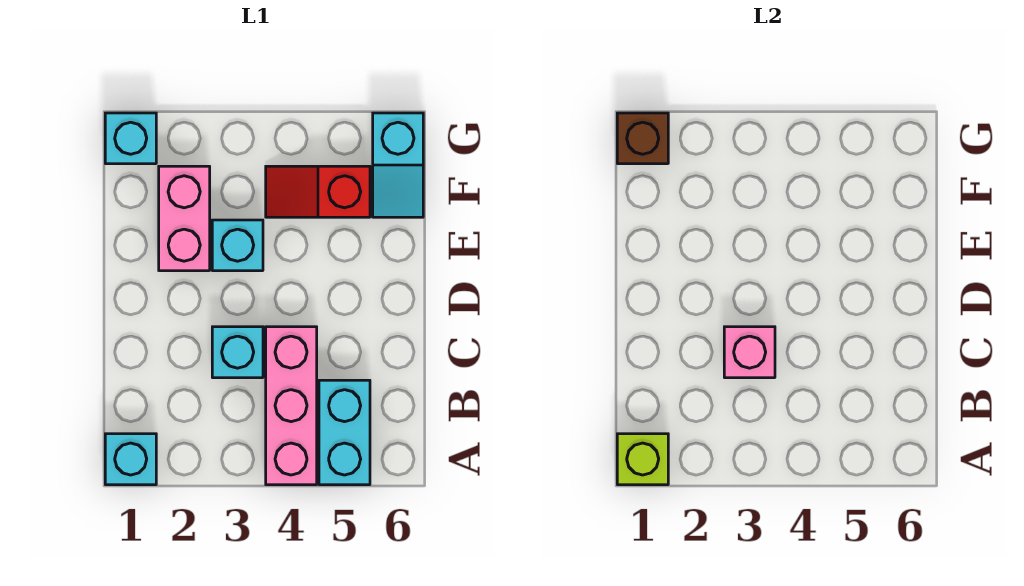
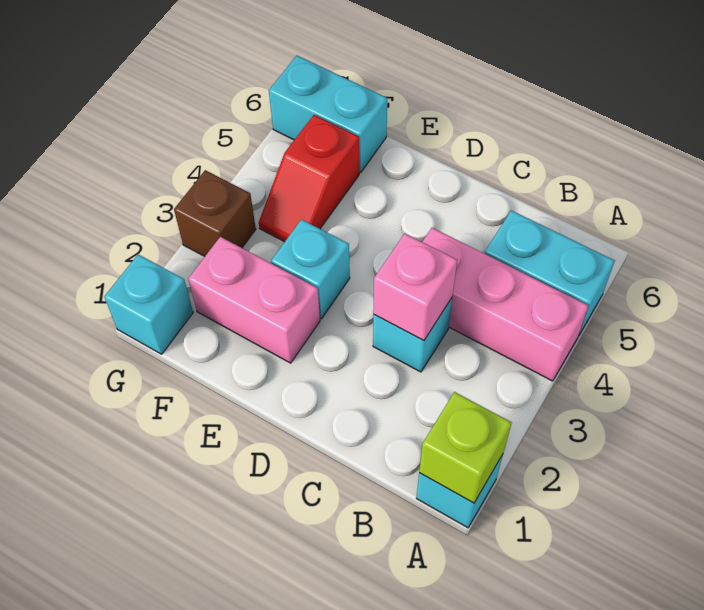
cyan slope F6:G6 level 1 top G -> cyan brick F6:G6 level 1
brown brick G1 level 2 -> brown brick G3 level 1

